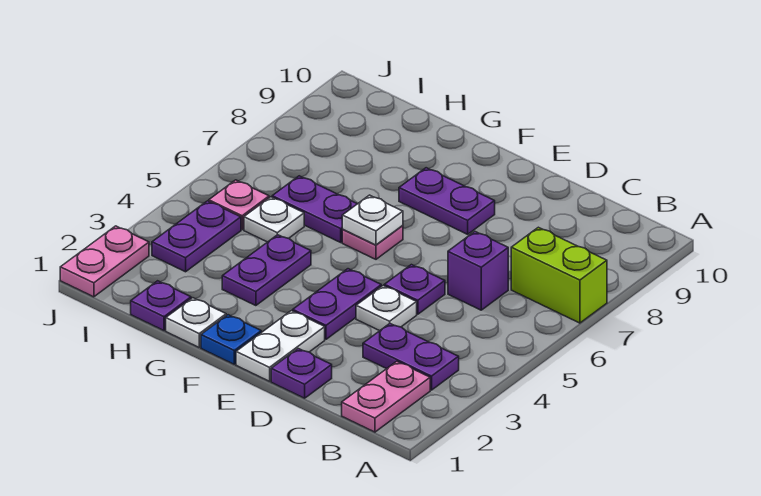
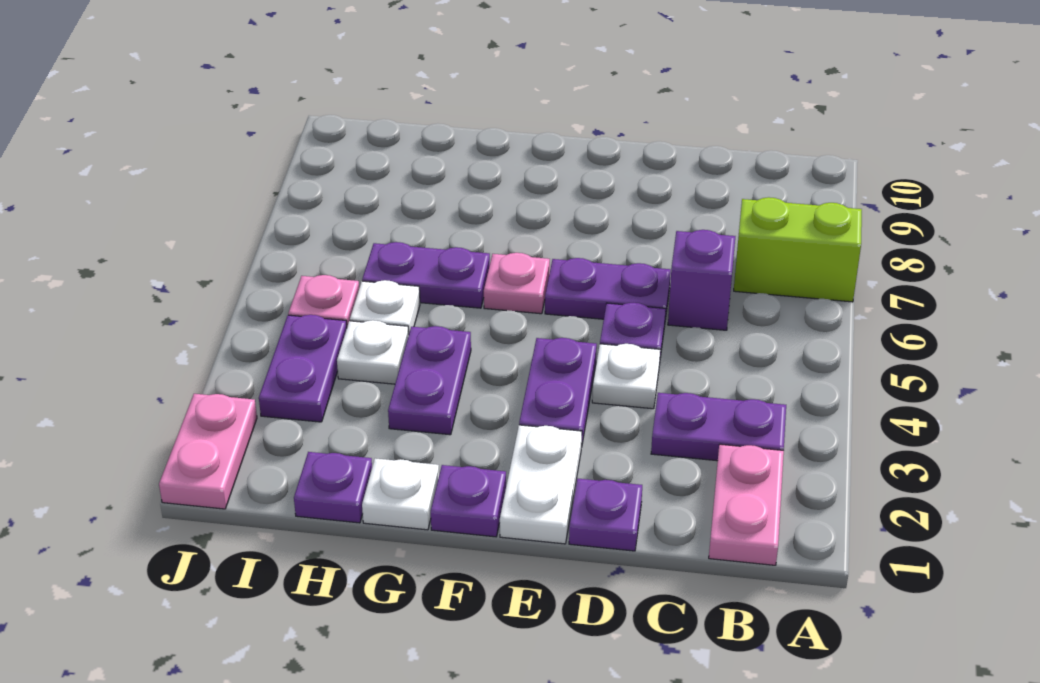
purple plate E8:F8 level 1 -> purple plate D6:E6 level 1
blue plate F1 level 1 -> purple plate F1 level 1
white plate F6 level 2 -> white plate H4 level 1

